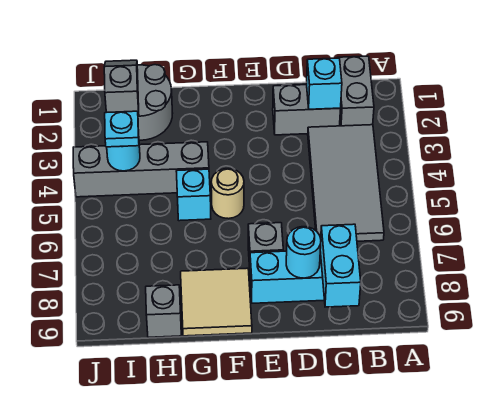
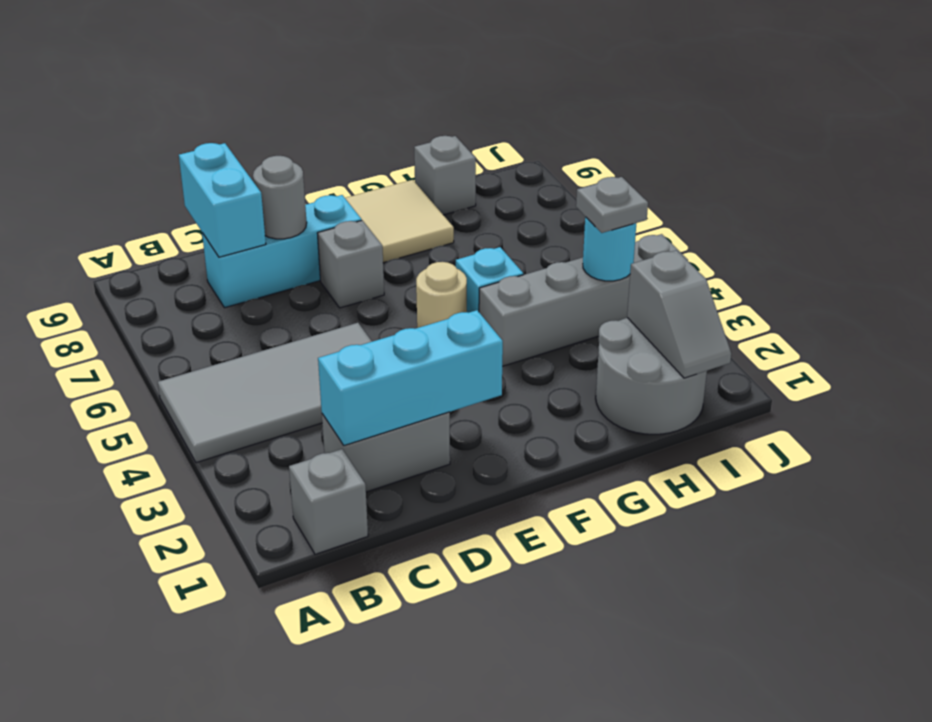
grey brick B1:B2 level 1 -> grey brick B1 level 1
grey tile B3:C6 level 1 -> grey tile A4:D5 level 1
cyan brick C2 level 2 -> cyan brick C2:E2 level 2
cyan round brick D8 level 2 -> grey round brick D8 level 2
cyan plate I4 level 3 -> grey plate I4 level 3

